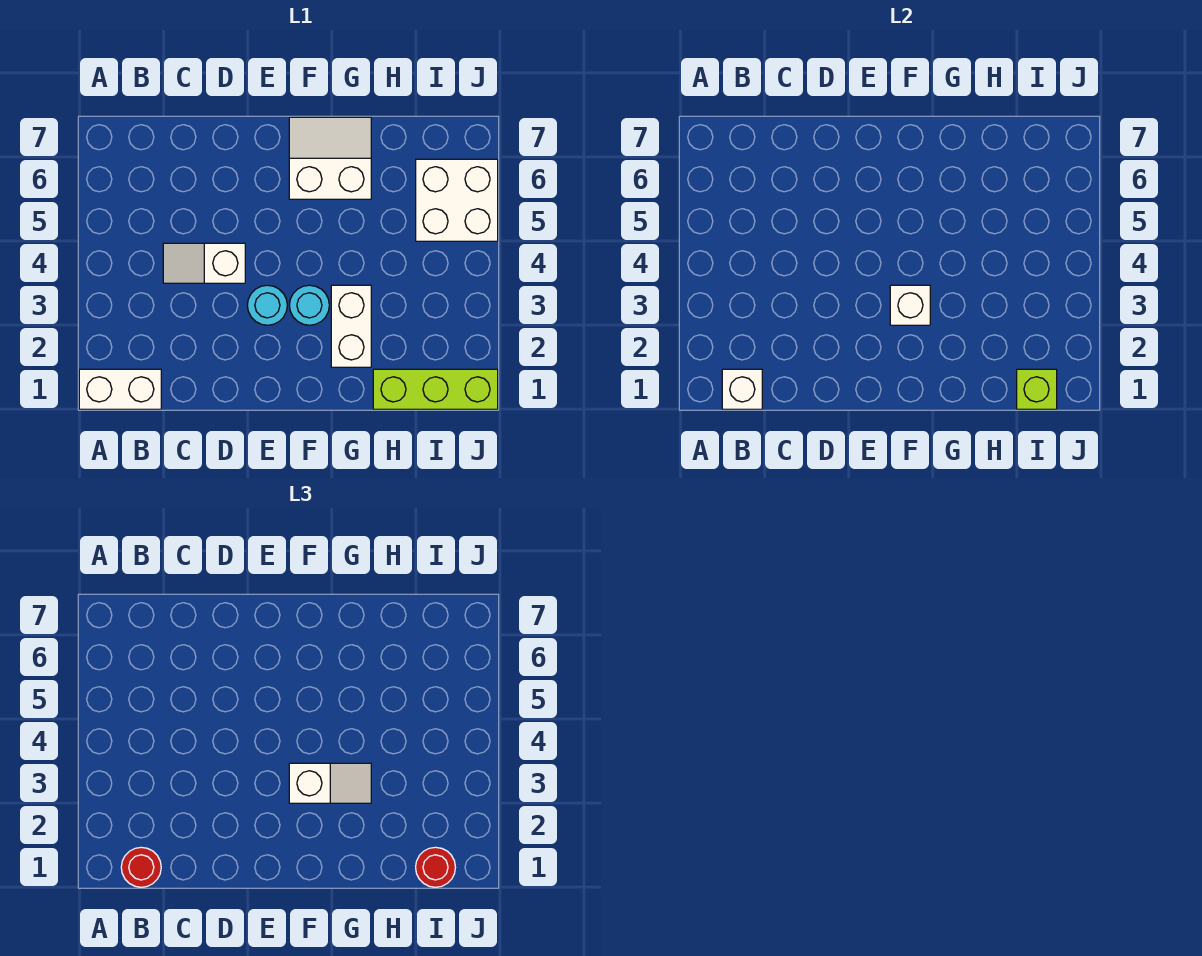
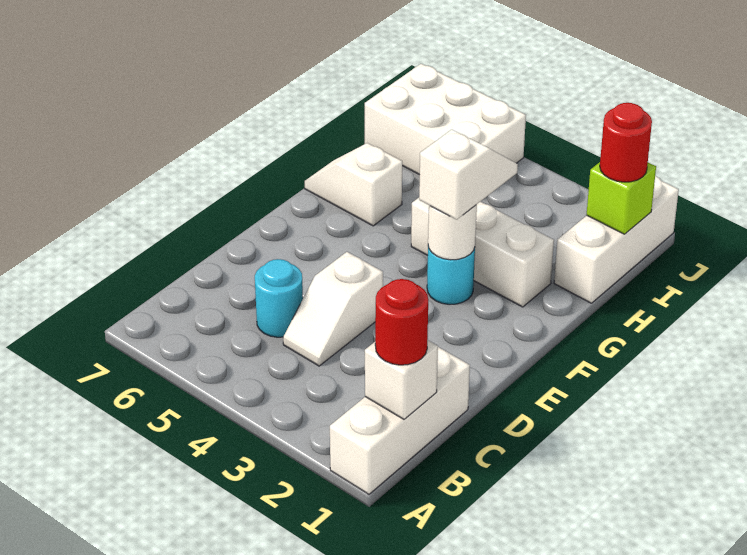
white brick A1:B1 level 1 -> white brick A1:C1 level 1
cyan round brick E3 level 1 -> cyan round brick C5 level 1
white brick F3 level 2 -> white round brick F3 level 2
white slope F6:G7 level 1 top 6 -> white slope G6:G7 level 1 top 6
white brick G2:G3 level 1 -> white brick G2:G4 level 1
lime brick H1:J1 level 1 -> white brick H1:J1 level 1
white brick I5:J6 level 1 -> white brick I5:J7 level 1

